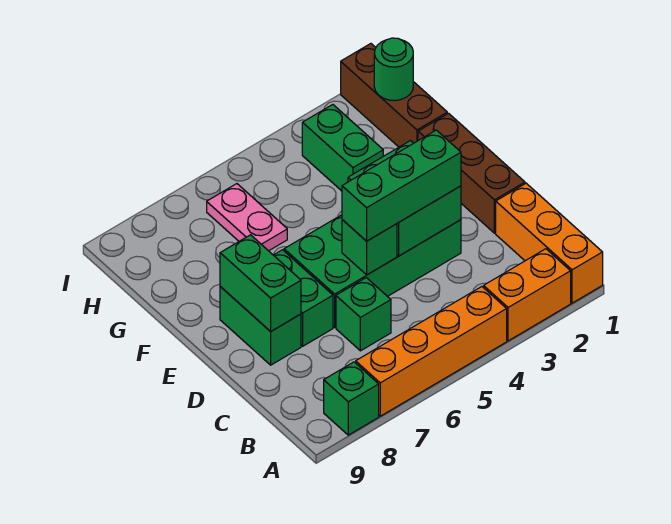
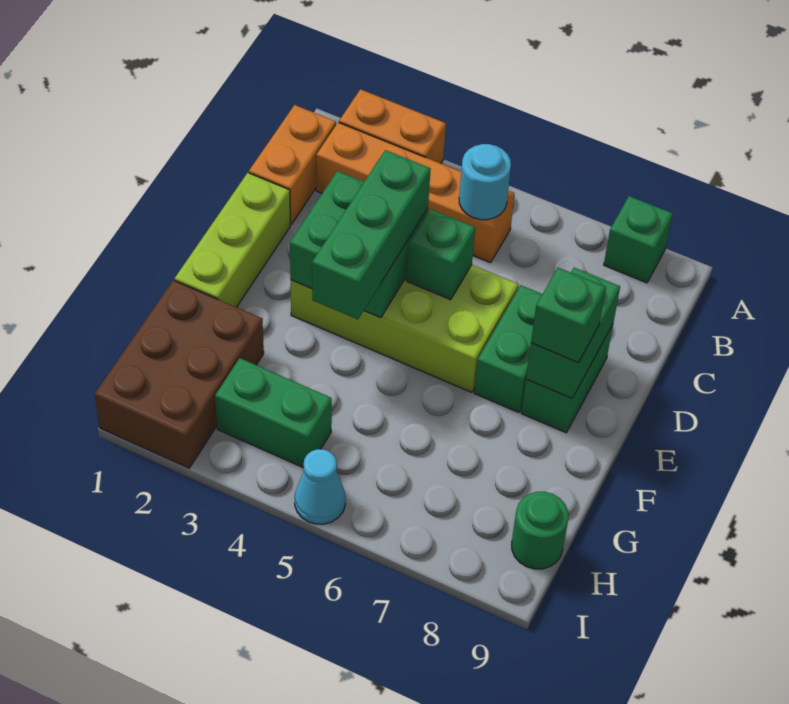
orange brick A1:C1 level 1 -> orange brick B1:C1 level 1
orange brick A4:A7 level 1 -> orange brick B2:B5 level 1
none -> cyan round brick B5 level 2
green brick C6 level 1 -> green brick E8 level 3
brown brick D1:F1 level 1 -> lime brick D1:F1 level 1
green brick D3:E6 level 1 -> lime brick D3:E6 level 1
green brick D3:D5 level 3 -> green brick D4:F4 level 3
brown brick G1:I1 level 1 -> brown brick G1:I2 level 1
green brick G3:H3 level 1 -> green brick H3:H4 level 1
pink plate G6:H6 level 1 -> none
green round brick H1 level 2 -> green round brick H9 level 1
none -> cyan cone I5 level 1

